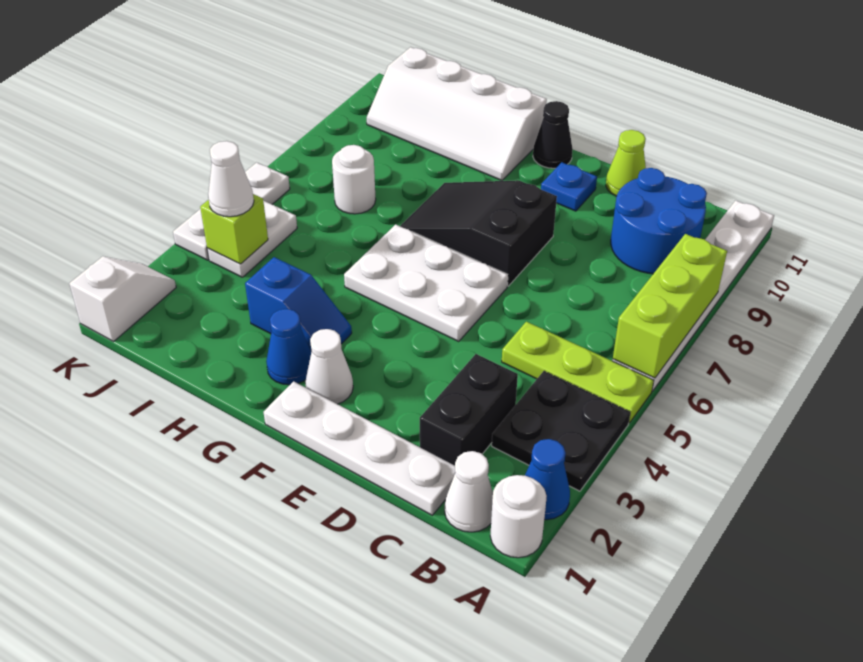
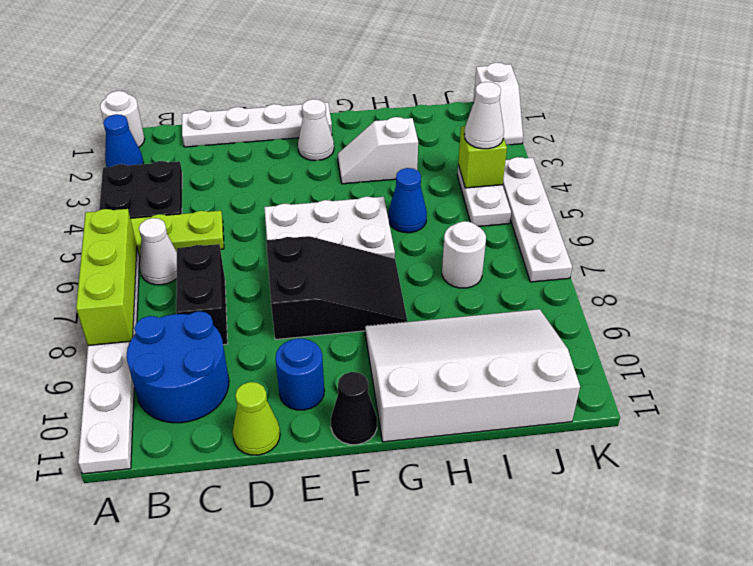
white cone B1 level 1 -> white cone B6 level 1
black brick C2:C3 level 1 -> black brick C7:C8 level 1
blue plate E10 level 1 -> blue round brick E10 level 1
blue cone G2 level 1 -> blue cone H5 level 1
blue slope G3:H3 level 1 top H -> white slope G3:H3 level 1 top H
white slope G10:J11 level 1 top 11 -> white slope G9:J11 level 1 top 11
white plate K4:K6 level 1 -> white plate K4:K7 level 1

